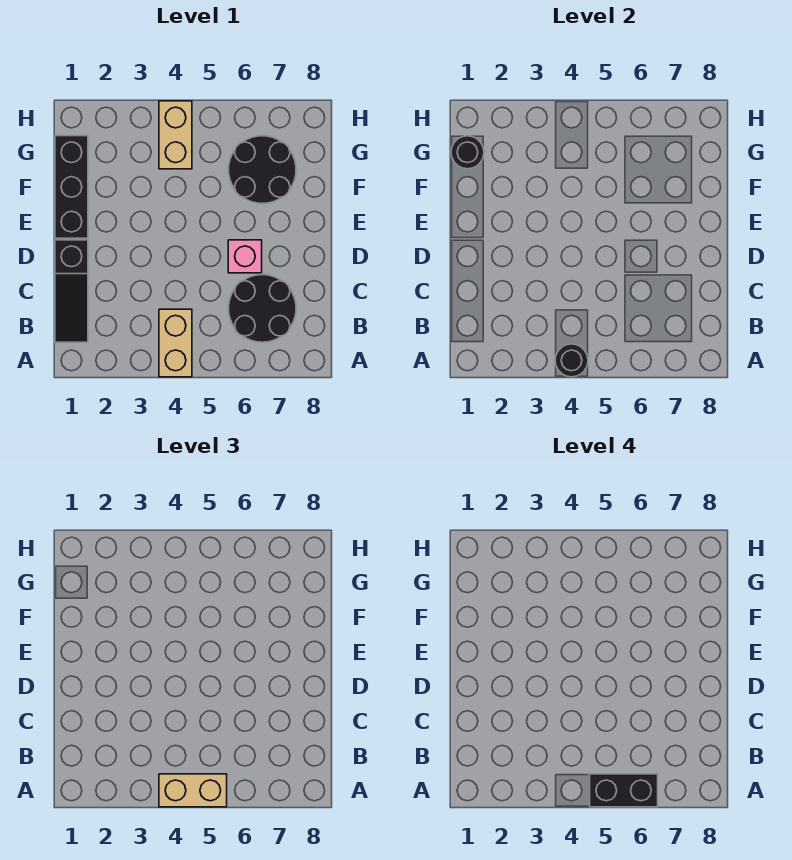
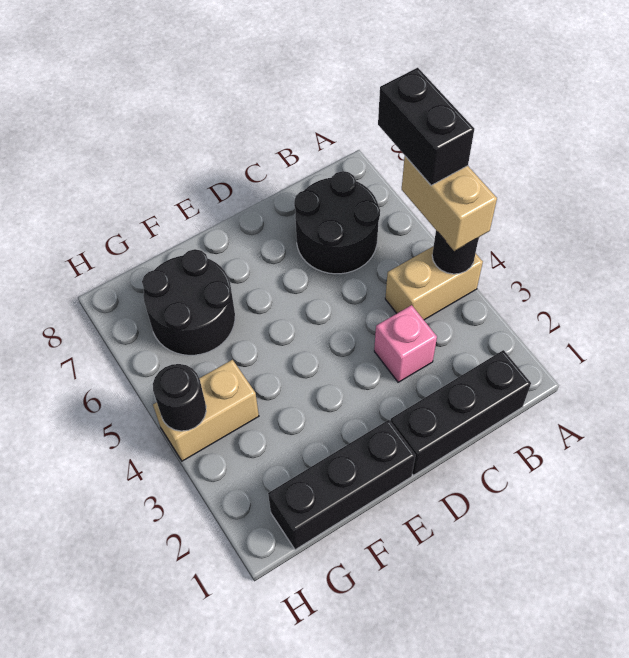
black slope B1:D1 level 1 top D -> black brick B1:D1 level 1
pink brick D6 level 1 -> pink brick C3 level 1
black round brick G1 level 2 -> black round brick H4 level 2

